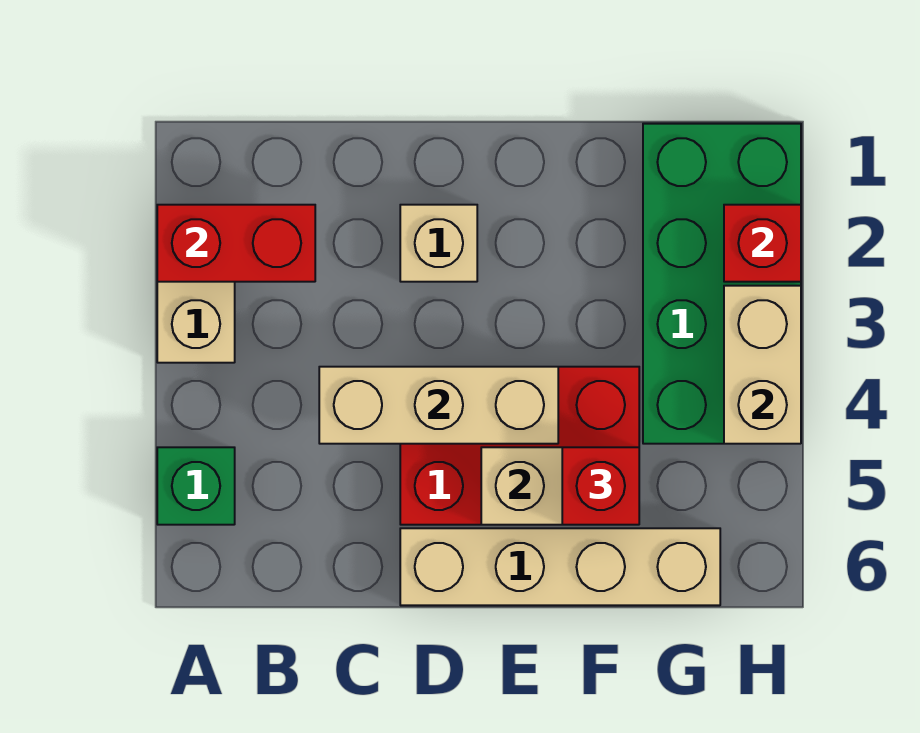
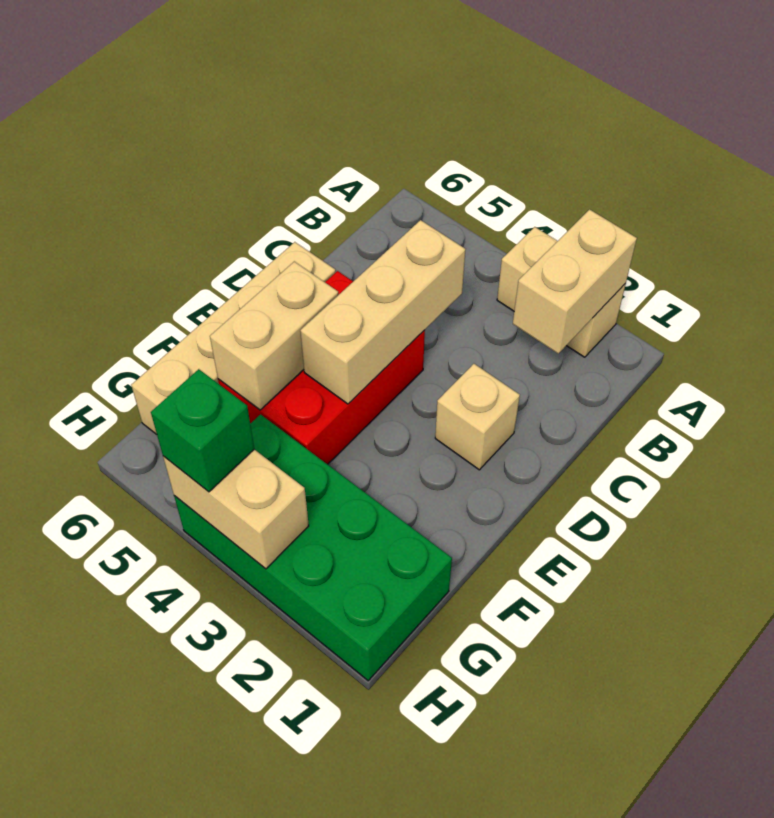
red brick A2:B2 level 2 -> tan brick A2:B2 level 2
green brick A5 level 1 -> green brick H4 level 3
red brick F5 level 3 -> none
red brick H2 level 2 -> none

